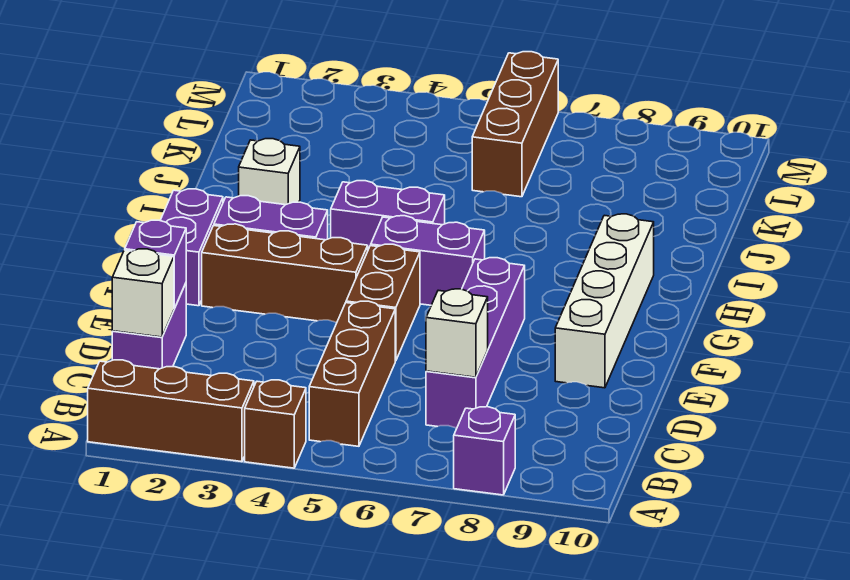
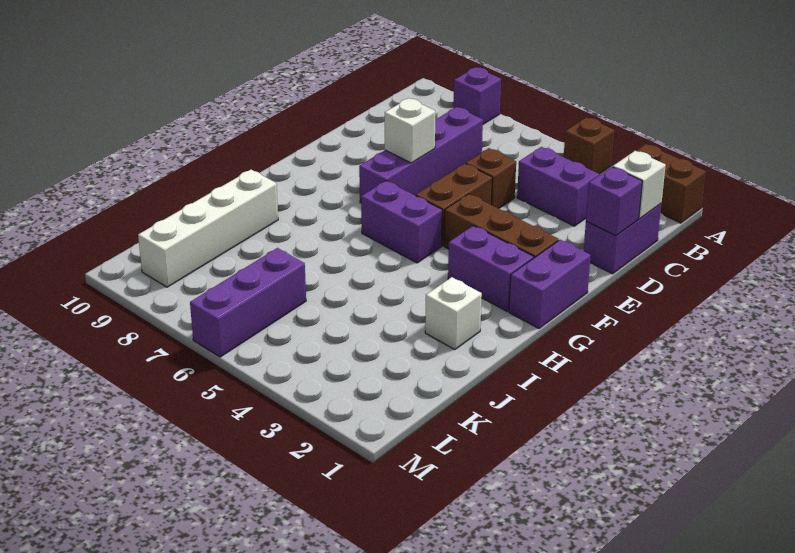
brown brick A1:A3 level 1 -> brown brick A1:A2 level 1
brown brick B5:D5 level 1 -> brown brick D5 level 1
white brick C7 level 2 -> white brick E7 level 2
white brick E9:H9 level 1 -> white brick I9:L9 level 1
purple brick H4:H5 level 1 -> purple brick C3:C4 level 1
brown brick K6:M6 level 1 -> purple brick K6:M6 level 1

